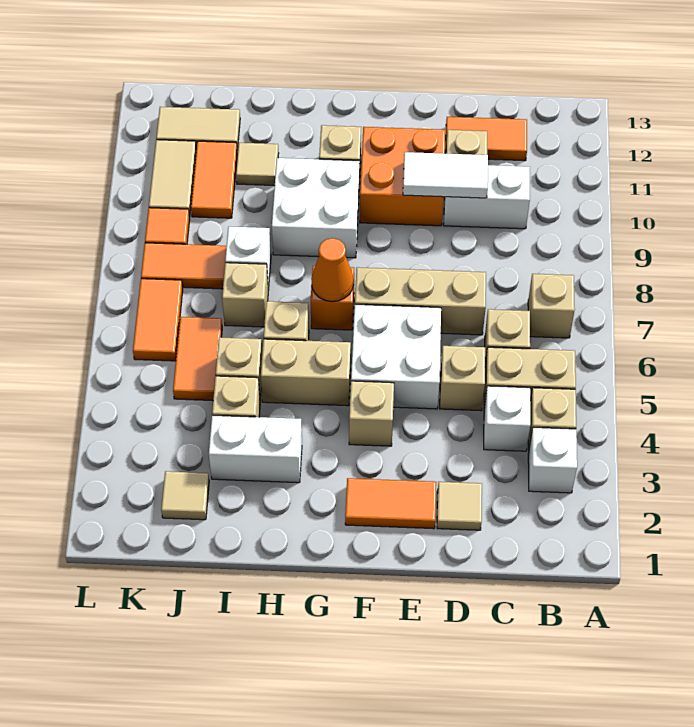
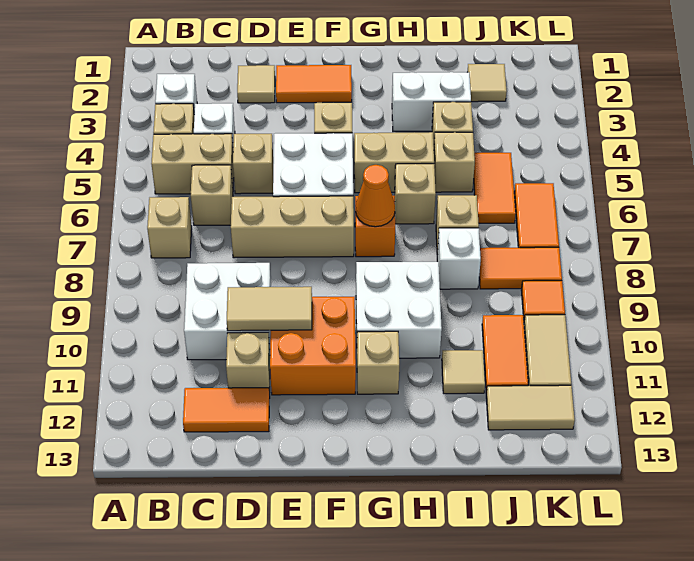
white brick C10:D10 level 1 -> white brick C9:D10 level 1
white tile D10:E10 level 2 -> tan tile D10:E10 level 2

